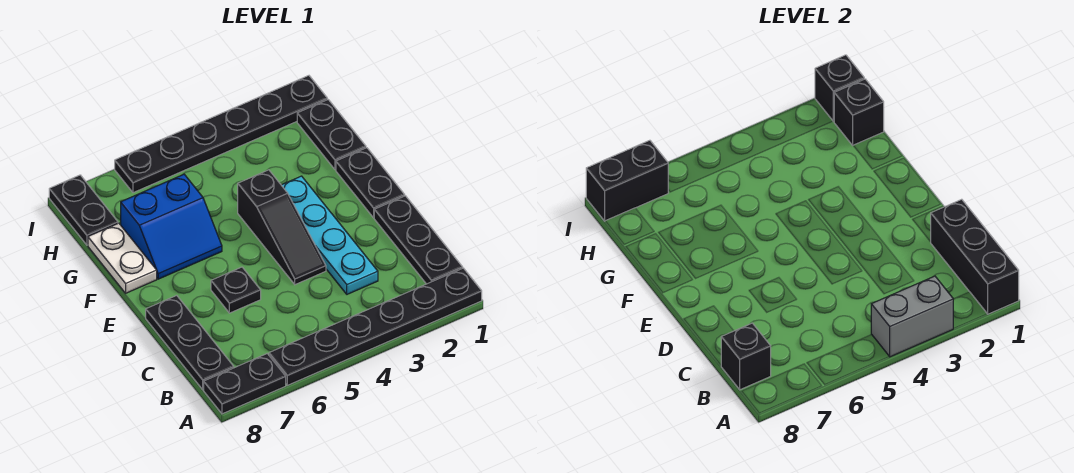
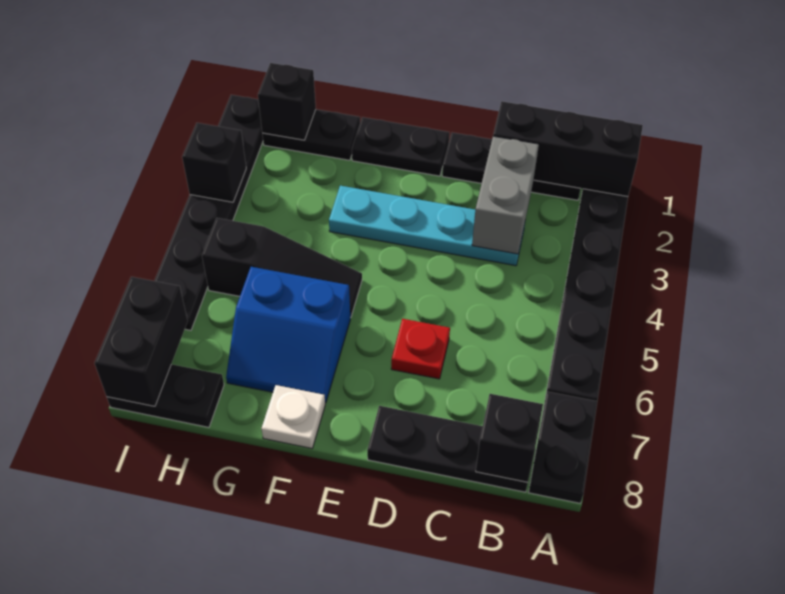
grey brick A3:A4 level 2 -> grey brick C2:C3 level 2
black slope D4:F4 level 1 top F -> black slope F5:H5 level 1 top H
black plate D6 level 1 -> red plate D6 level 1
blue slope F6:G7 level 1 top G -> blue slope F6:G7 level 1 top 6
white plate F8:G8 level 1 -> white plate F8 level 1
black brick I1 level 2 -> black brick I3 level 2

